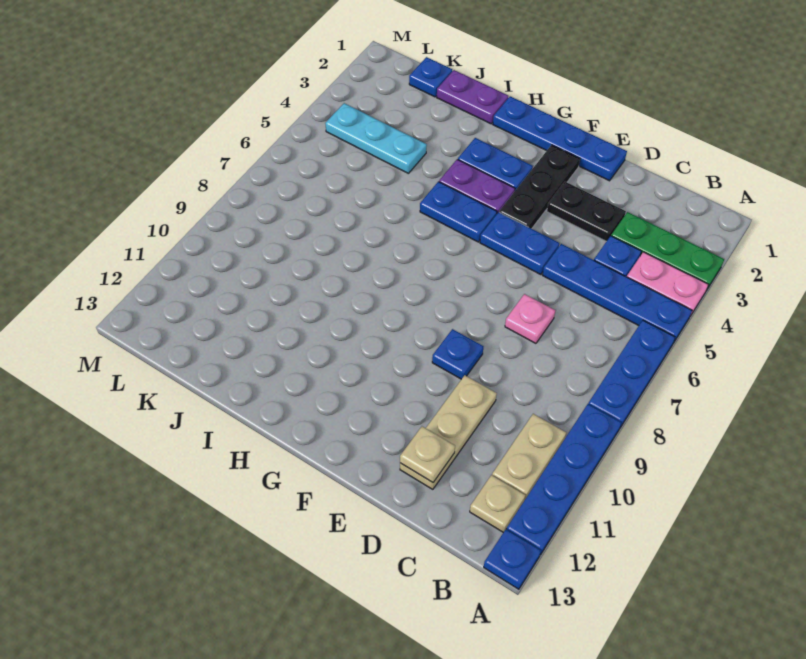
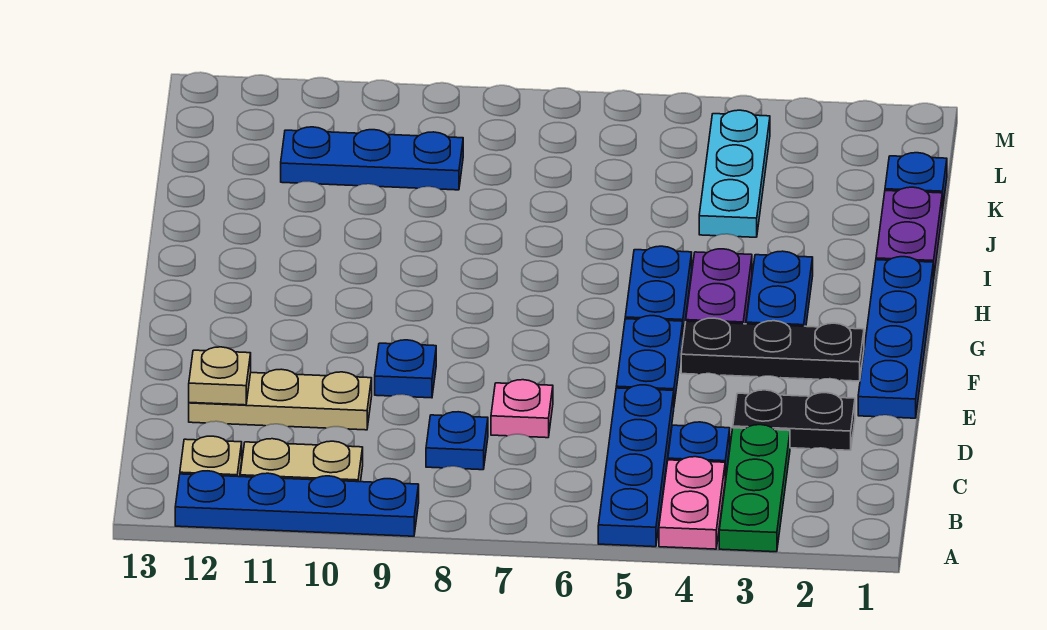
blue plate A6:A8 level 1 -> blue plate K9:K11 level 1
blue plate A13 level 1 -> blue plate C8 level 1
black plate D3:E3 level 1 -> black plate D2:D3 level 1

